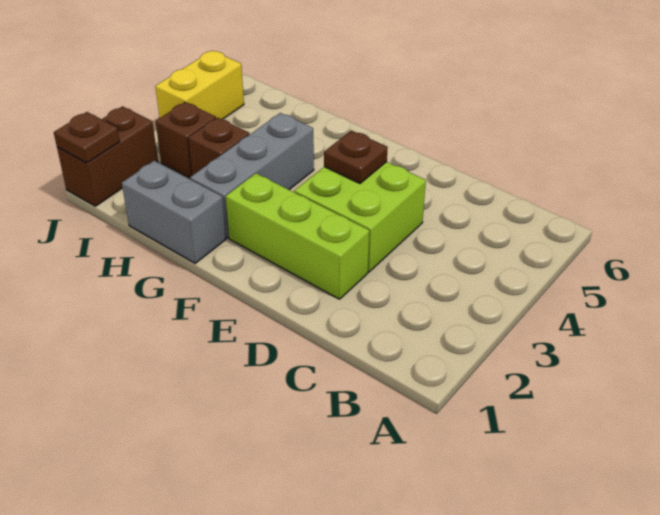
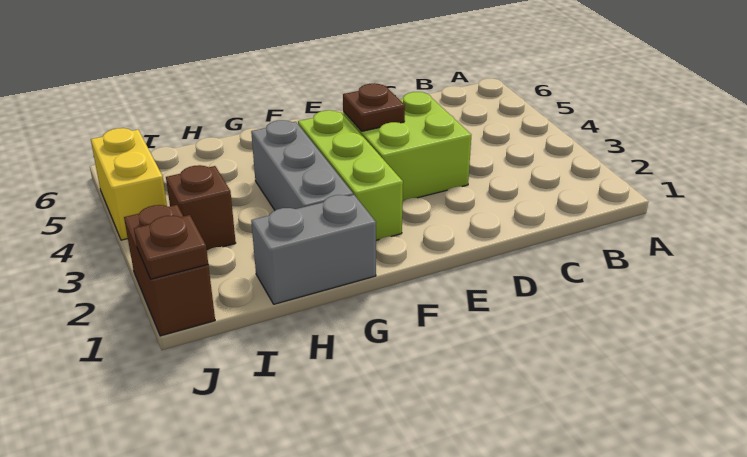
lime brick D2:F2 level 1 -> lime brick F2:F4 level 1
brown brick H3 level 1 -> none

